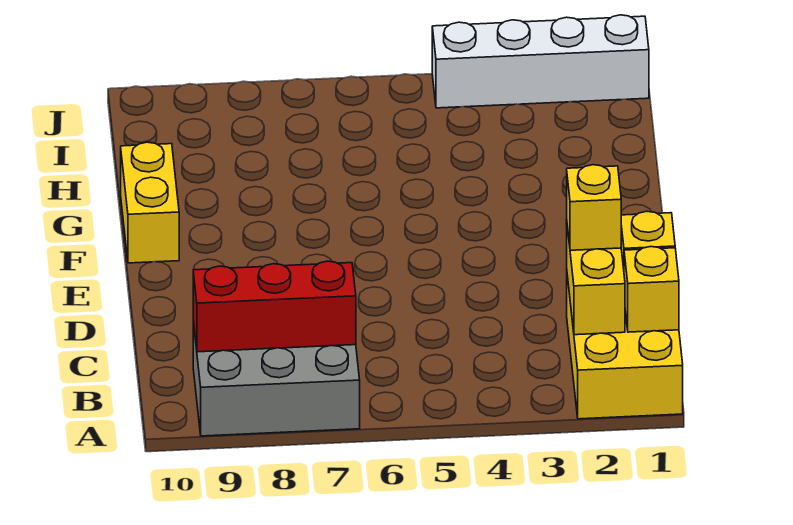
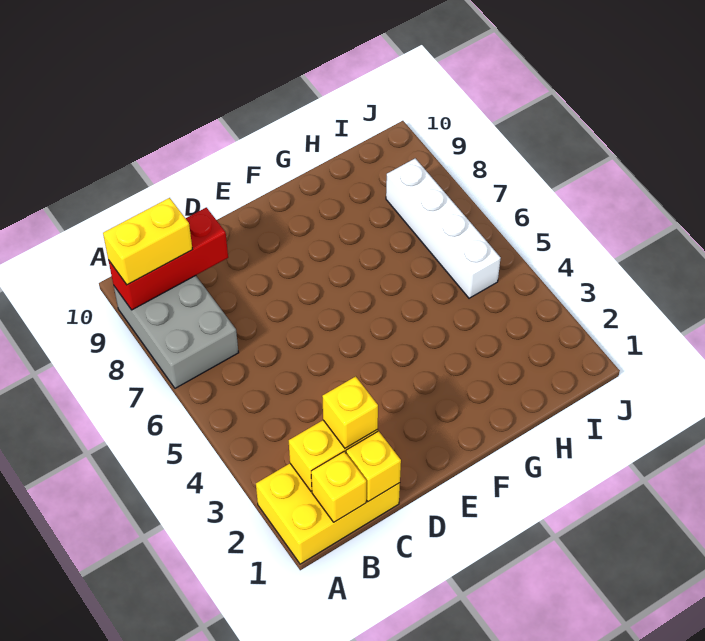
red brick B7:B9 level 2 -> red brick A9:C9 level 2
yellow brick F10:G10 level 1 -> yellow brick A9:B9 level 3
white brick J1:J4 level 1 -> white brick I5:I8 level 1

